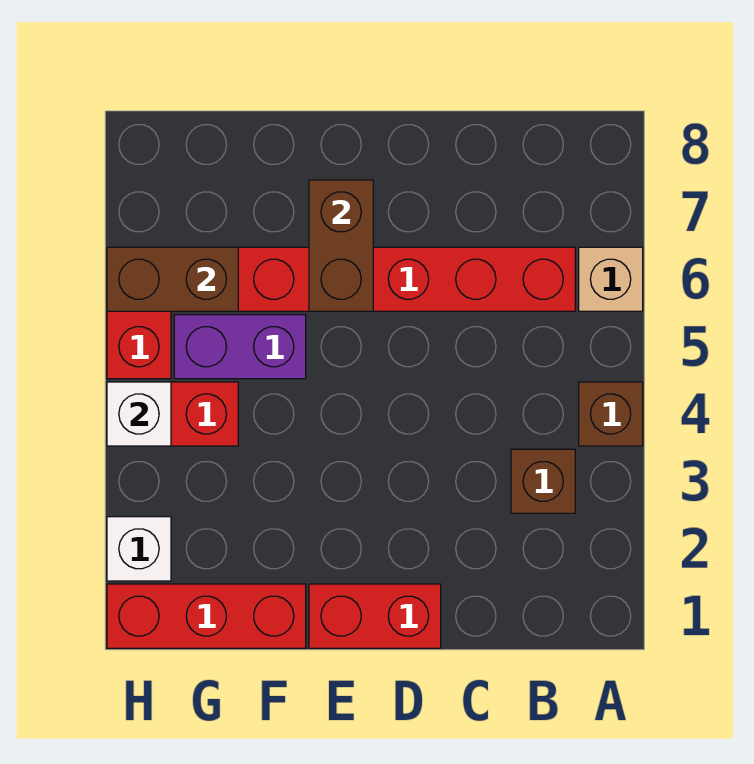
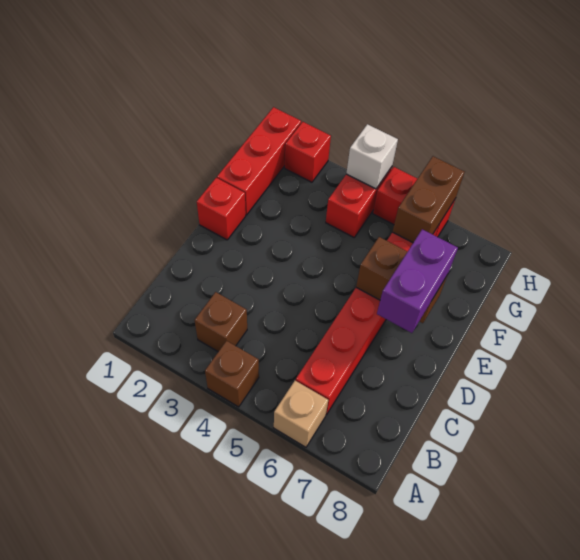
red brick D1:E1 level 1 -> red brick E1 level 1
purple brick F5:G5 level 1 -> purple brick D7:E7 level 3
white brick H2 level 1 -> red brick H2 level 1

